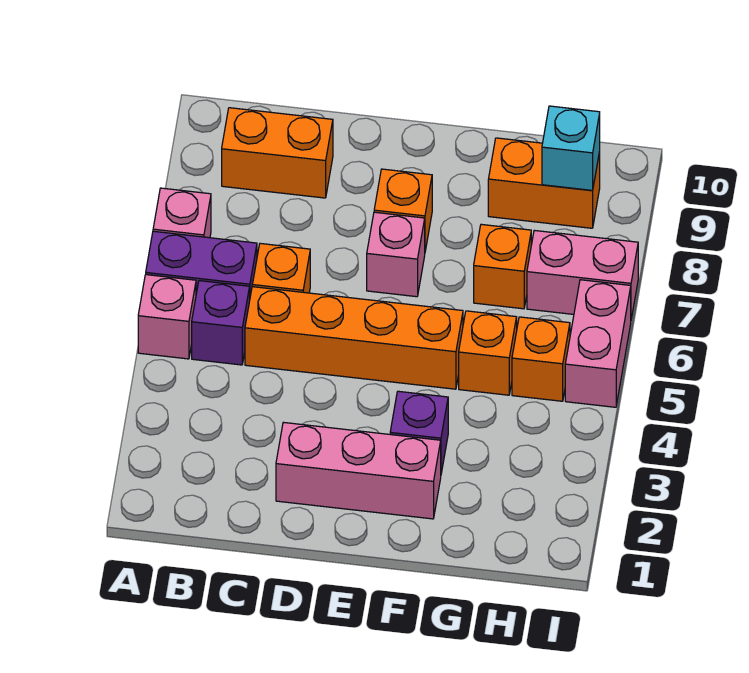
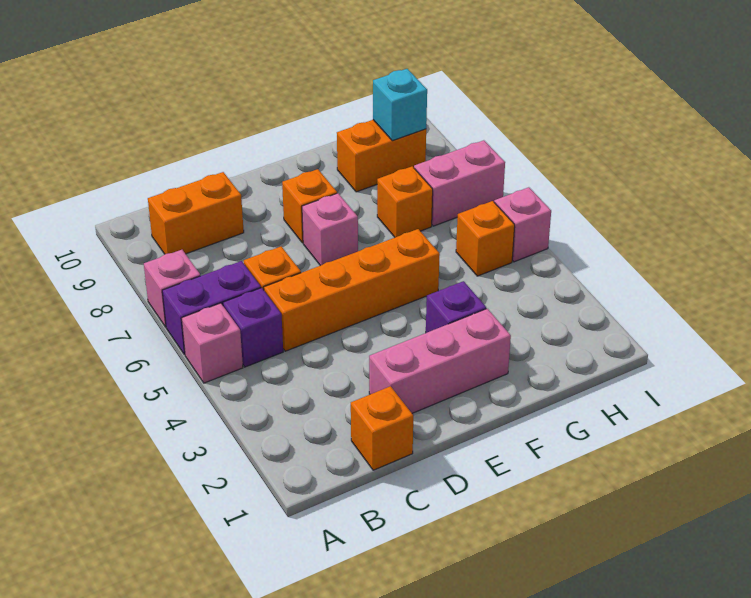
orange brick G5 level 1 -> orange brick C1 level 1
pink brick I5:I6 level 1 -> pink brick I5 level 1

